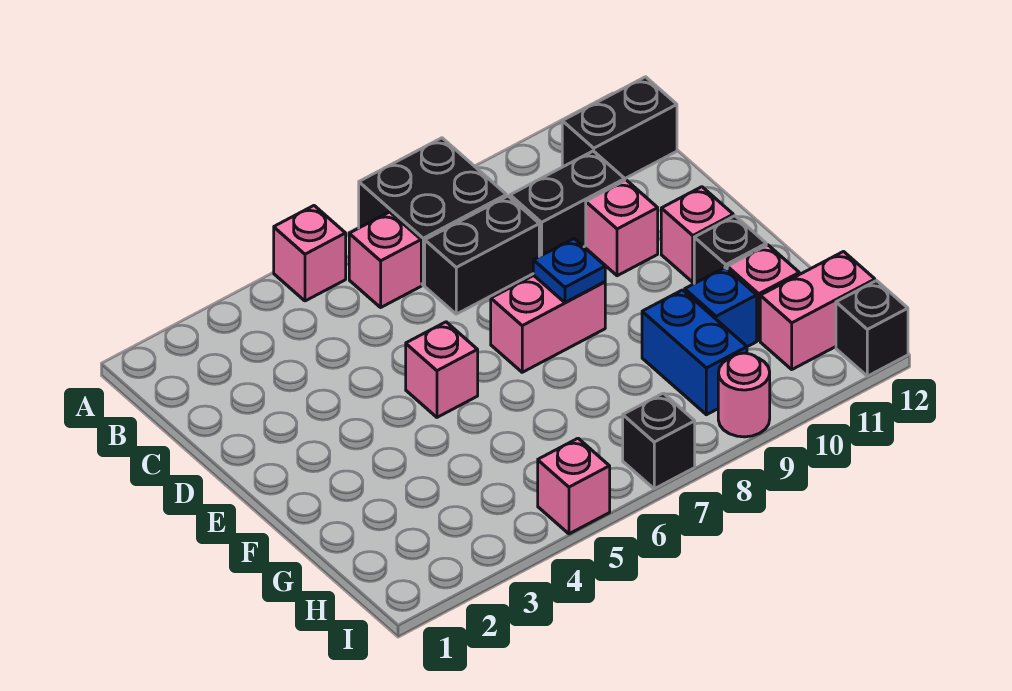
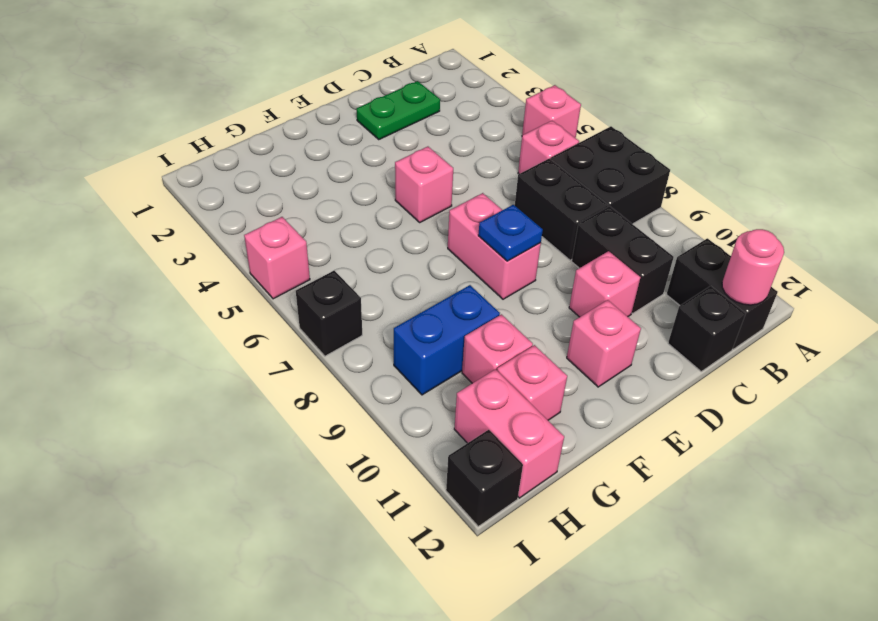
none -> green plate C2:D2 level 1
black brick F11 level 1 -> black brick C12 level 1
blue brick G10 level 1 -> pink brick G10 level 1
pink round brick I9 level 1 -> pink round brick B12 level 2

